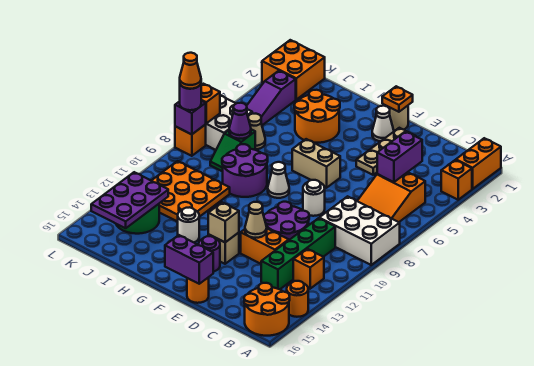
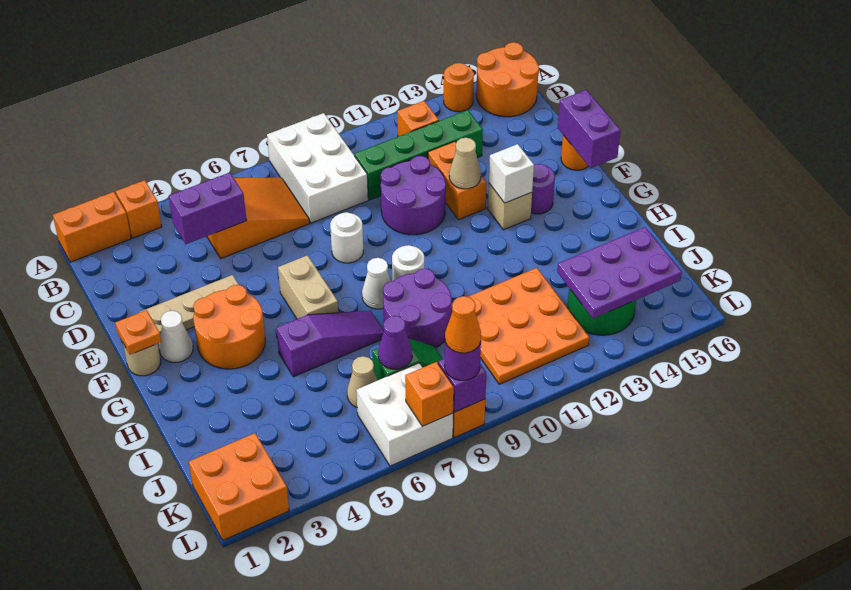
tan brick F13 level 2 -> white brick F13 level 2
orange round brick H3:I4 level 1 -> orange round brick F3:G4 level 1
white round brick H13 level 1 -> white round brick G9 level 1
purple slope K3:K5 level 1 top 3 -> purple slope H5:H7 level 1 top 5

